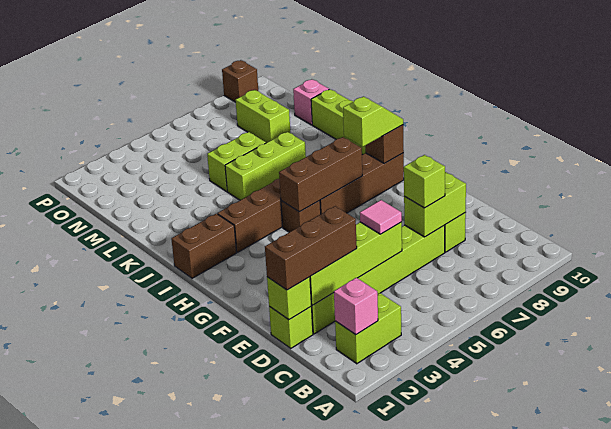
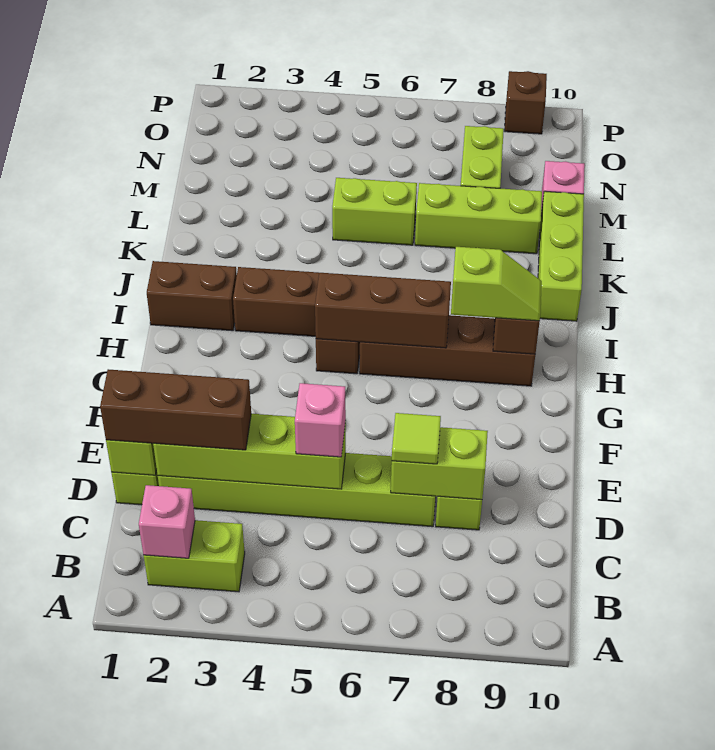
pink tile D5 level 3 -> pink brick D5 level 3
lime brick D7 level 3 -> lime tile D7 level 3
lime brick K5:K7 level 1 -> lime brick L7:L9 level 1

